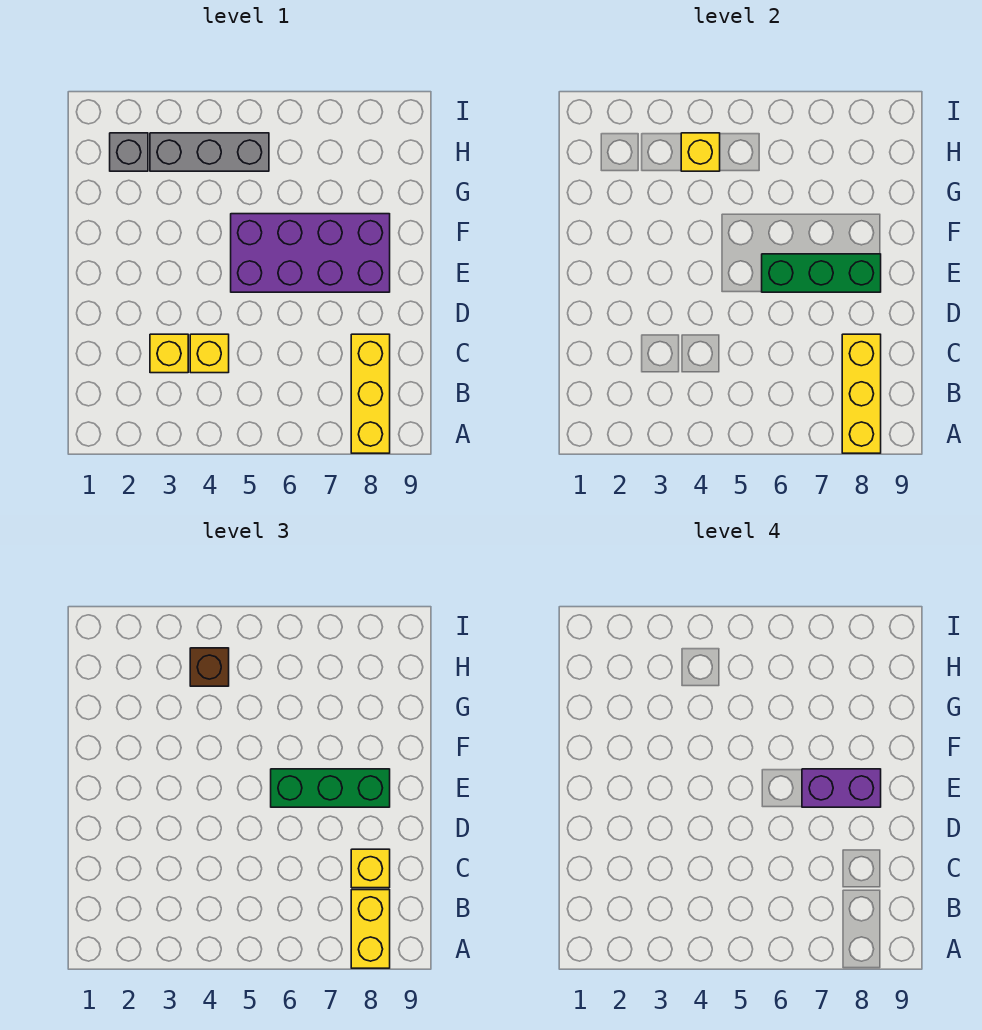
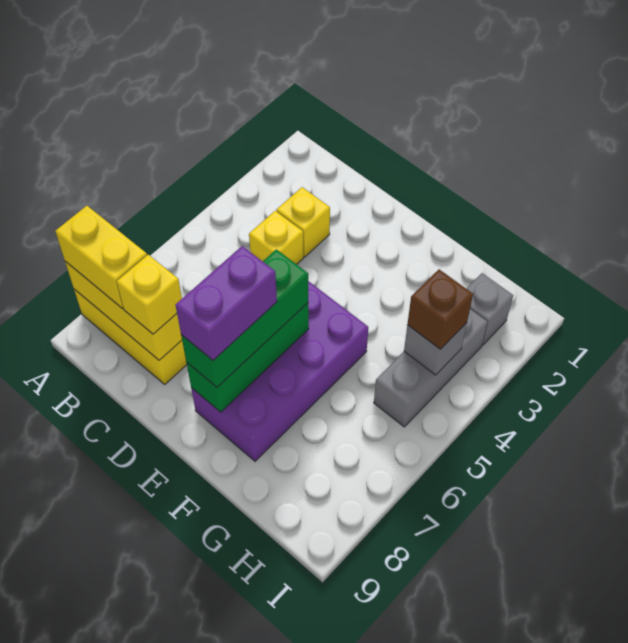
yellow brick H4 level 2 -> grey brick H4 level 2

